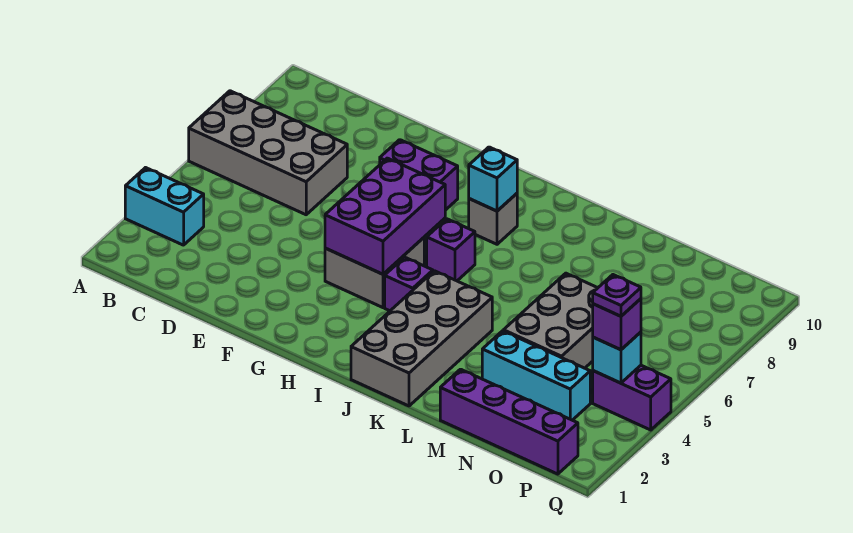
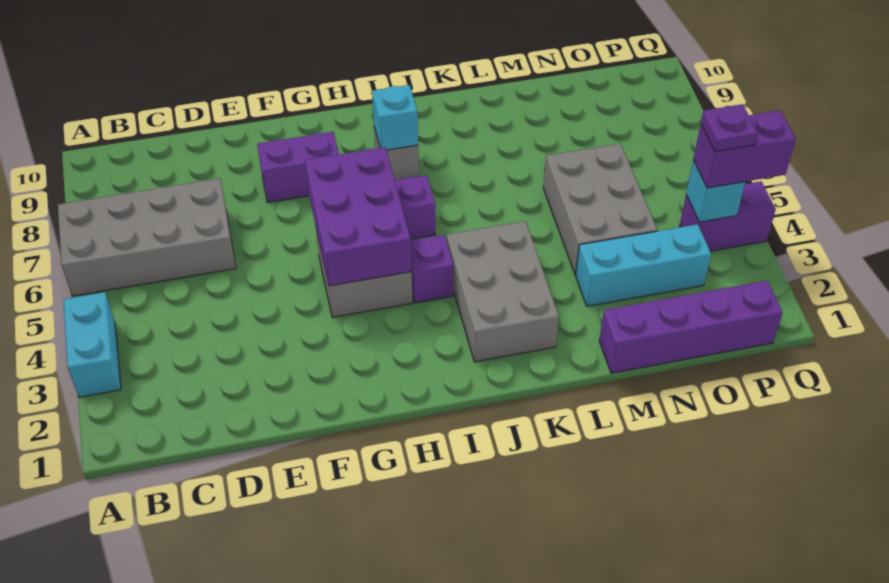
cyan brick A3:B3 level 1 -> cyan brick A3:A4 level 1
grey brick J1:K4 level 1 -> grey brick J2:K4 level 1
purple brick P4 level 3 -> purple brick P4:Q4 level 3

